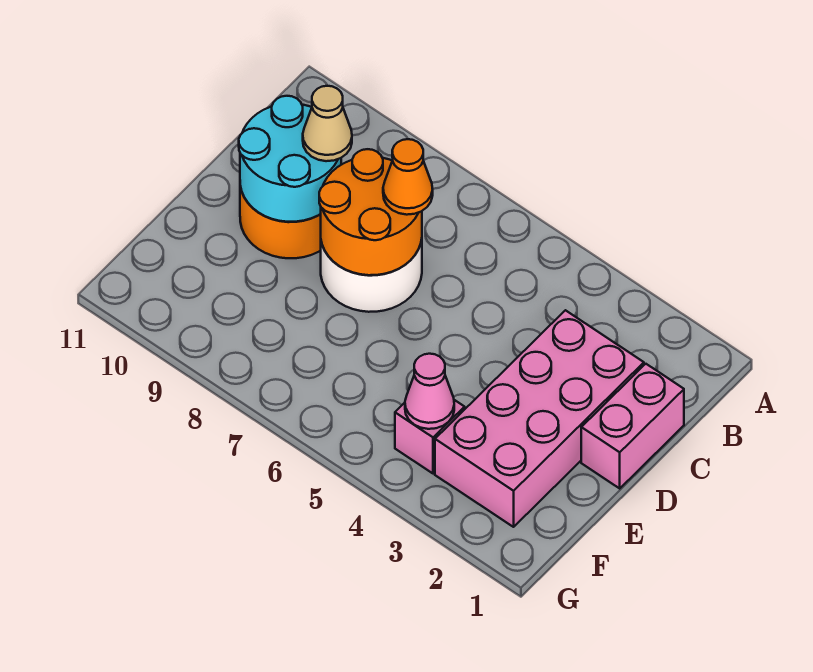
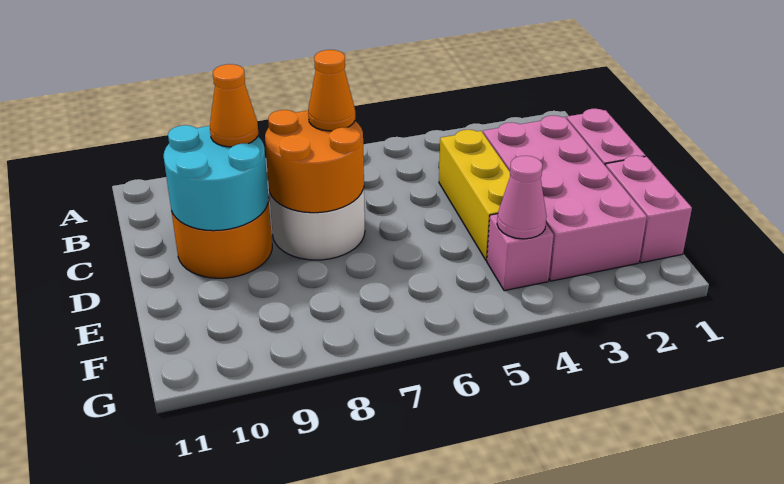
none -> yellow brick C4:E4 level 1
tan cone C9 level 3 -> orange cone C9 level 3
none -> pink brick E1:F1 level 1

